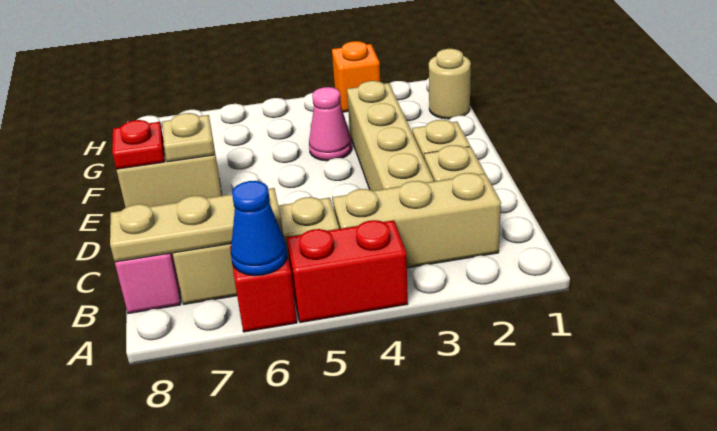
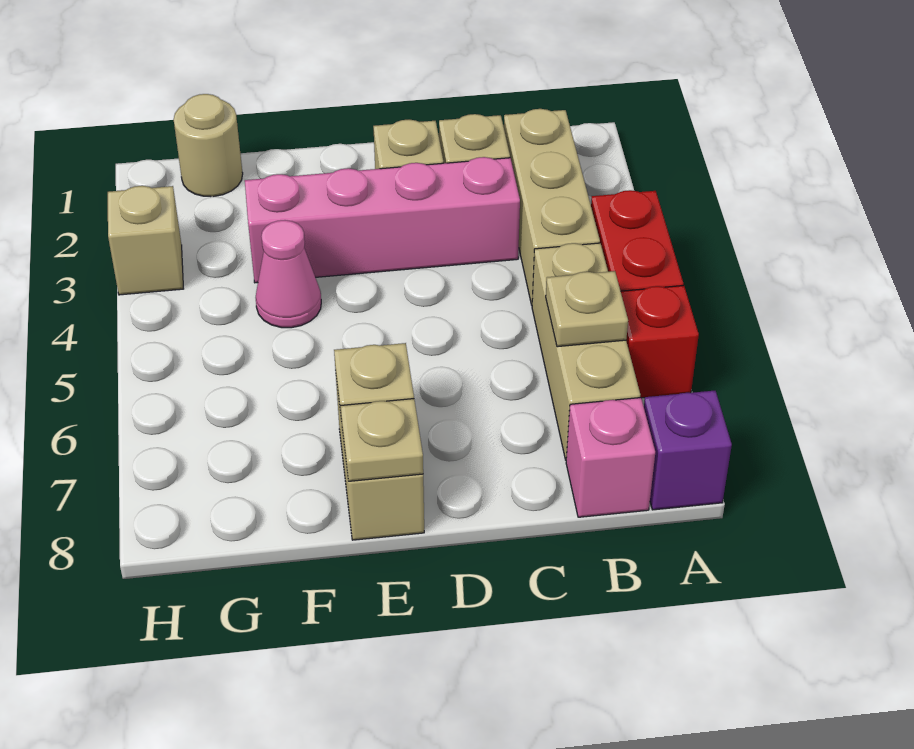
blue cone A6 level 2 -> none
none -> purple brick A8 level 1
tan plate B6:B8 level 2 -> tan plate B6 level 2
tan brick C3:F3 level 1 -> pink brick C3:F3 level 1
red plate E8 level 2 -> tan plate E8 level 2
orange brick H3 level 1 -> tan brick H3 level 1

